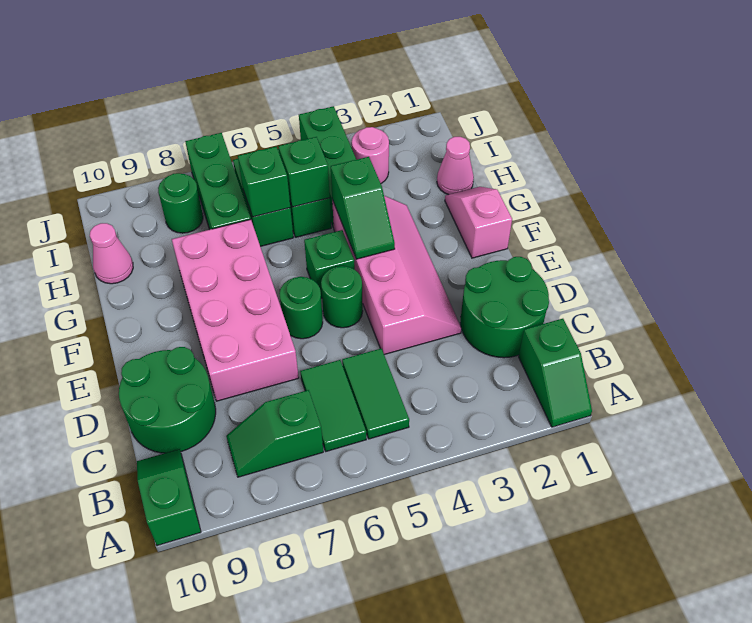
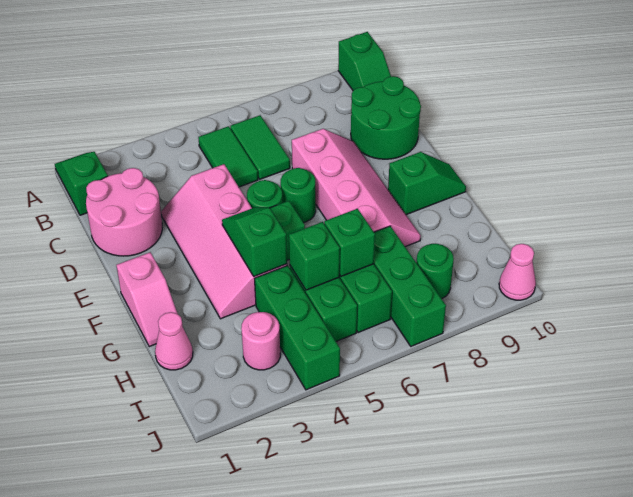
green slope B7:B8 level 1 top 7 -> green slope F9:F10 level 1 top 9
green round brick C1:D2 level 1 -> pink round brick C1:D2 level 1
pink brick D7:G8 level 1 -> pink slope D7:G8 level 1 top 7
pink cone H10 level 1 -> pink cone J10 level 1

